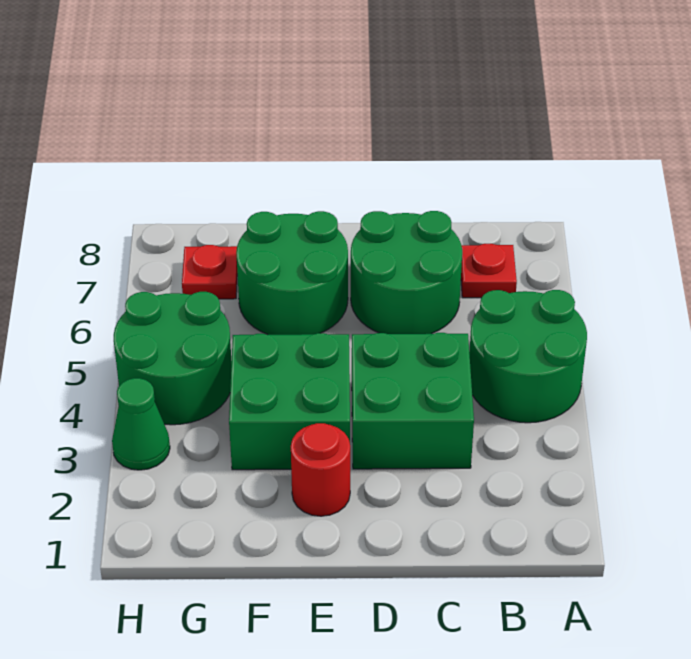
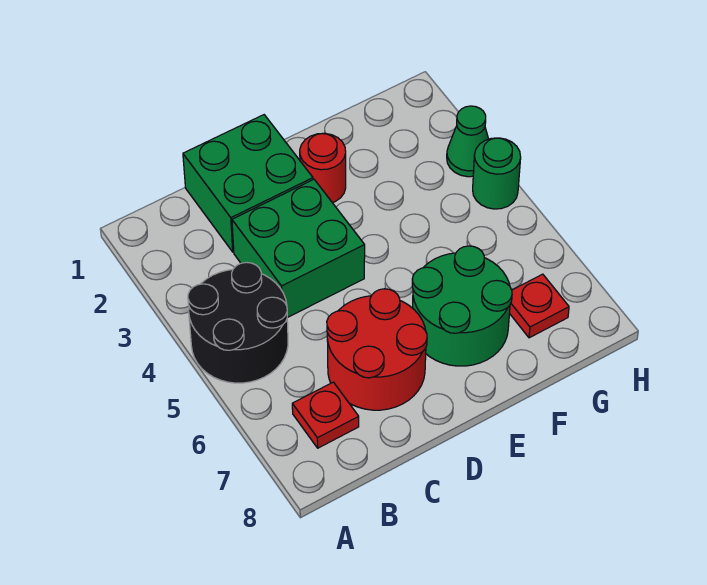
green round brick A4:B5 level 1 -> black round brick A4:B5 level 1
green round brick C6:D7 level 1 -> red round brick C6:D7 level 1
green brick E3:F4 level 1 -> green brick C1:D2 level 1
green round brick G4:H5 level 1 -> green round brick H4 level 1

